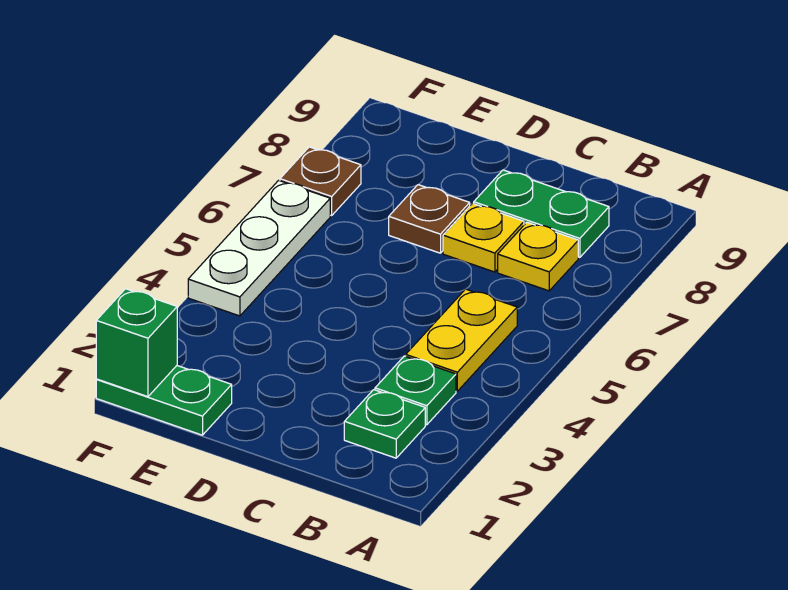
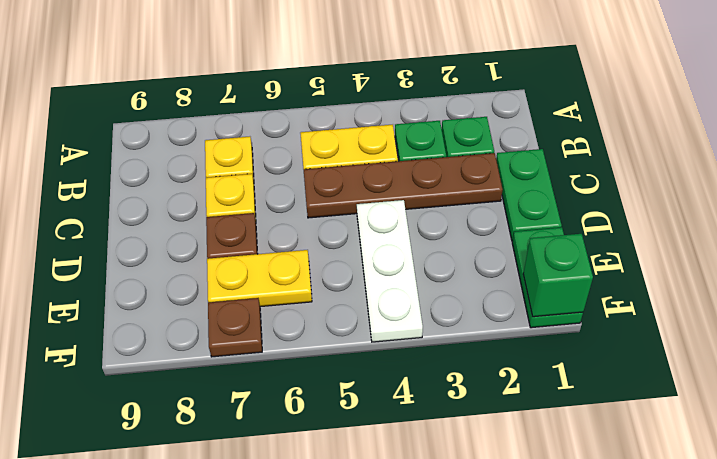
green plate B8:C8 level 1 -> green plate C1:D1 level 1
none -> brown plate C2:C5 level 1
none -> yellow plate E6:E7 level 1
white plate F4:F6 level 1 -> white plate D4:F4 level 1

